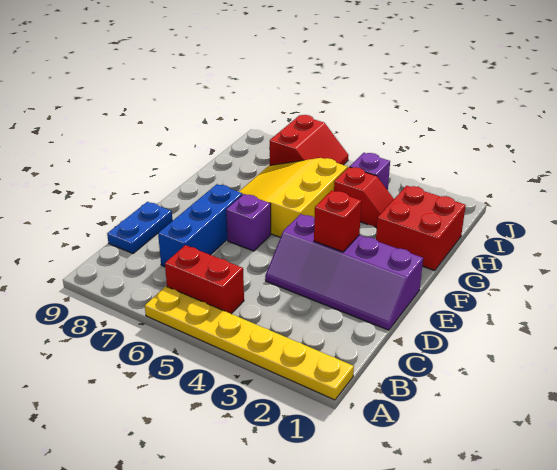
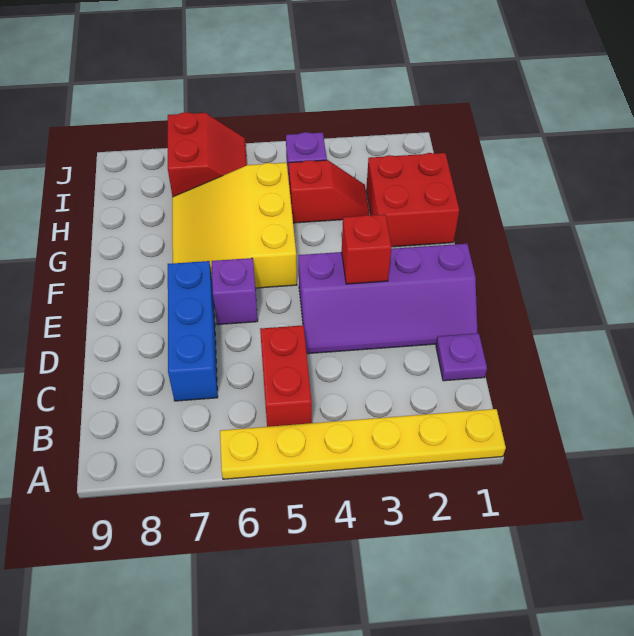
red brick B5:B6 level 1 -> red brick B5:C5 level 1
none -> purple plate C1 level 1
blue plate C9:D9 level 1 -> none

